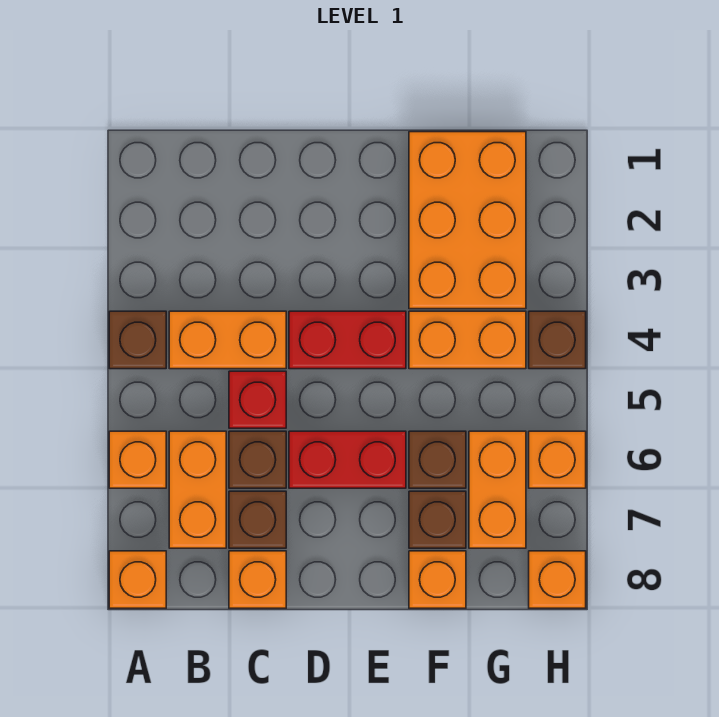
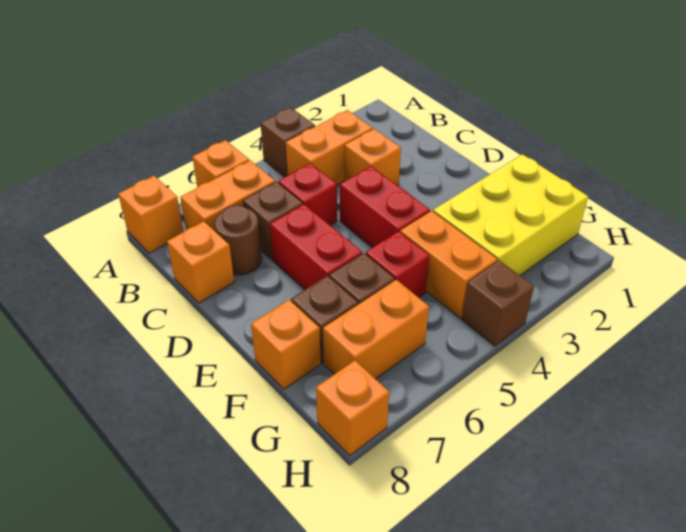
orange brick B4:C4 level 1 -> orange brick B3:B4 level 1
brown brick C7 level 1 -> brown round brick C7 level 1
orange brick F1:G3 level 1 -> yellow brick F1:G3 level 1
none -> red brick F5 level 1
orange brick H6 level 1 -> orange brick C3 level 1

